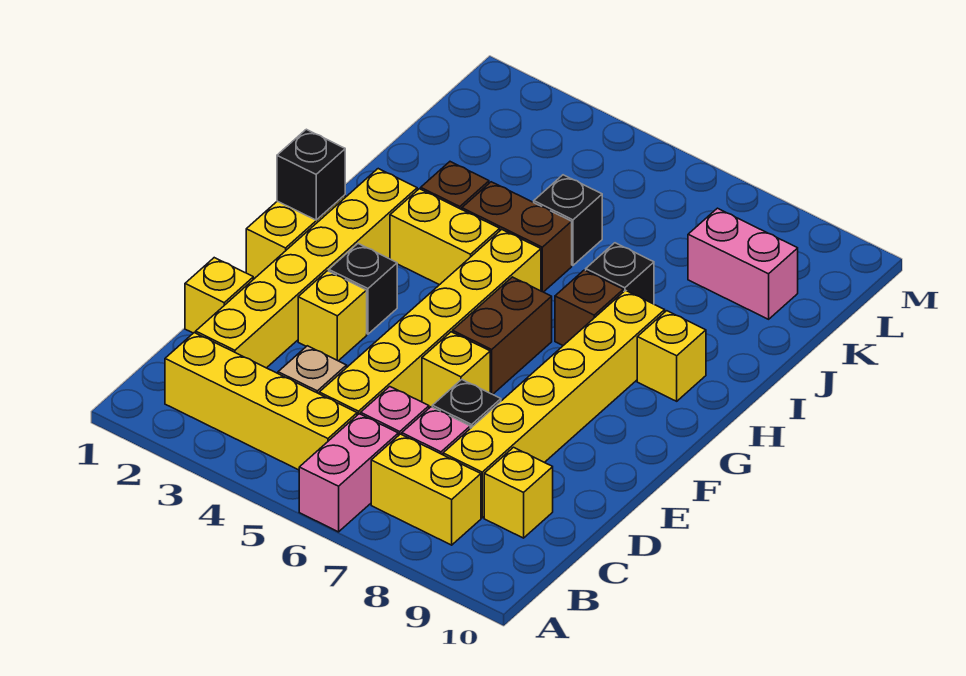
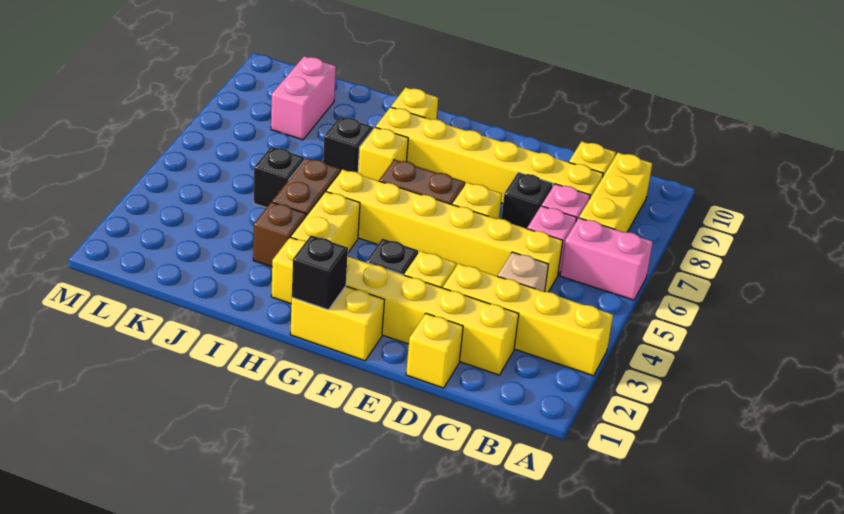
yellow brick B2:B5 level 1 -> yellow brick A3:D3 level 1
yellow brick B7:B8 level 1 -> yellow brick B7:B9 level 1
brown brick H7 level 1 -> yellow brick H7 level 1

